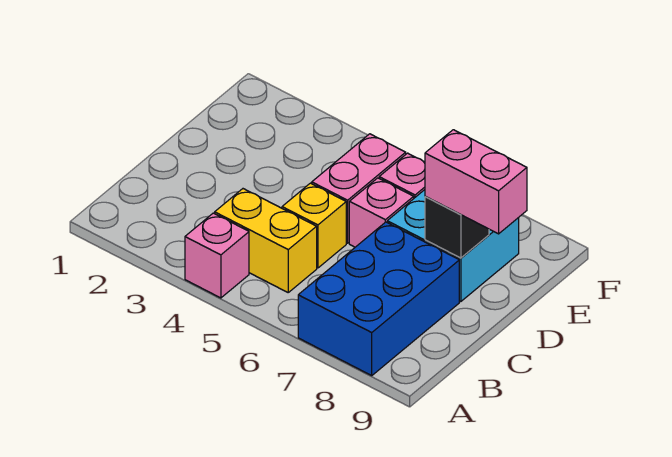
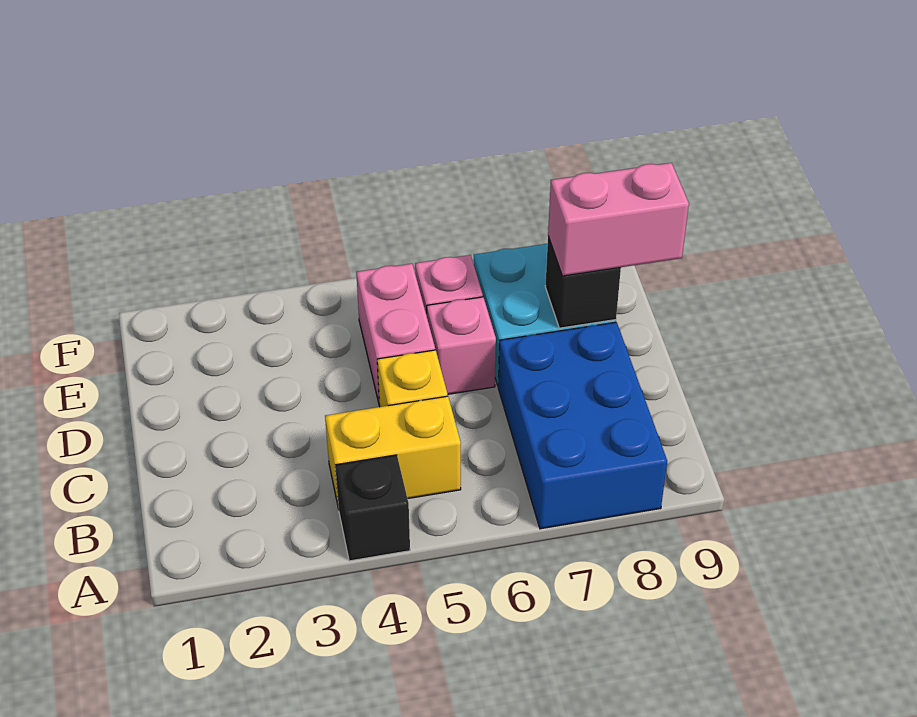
pink brick A4 level 1 -> black brick A4 level 1

